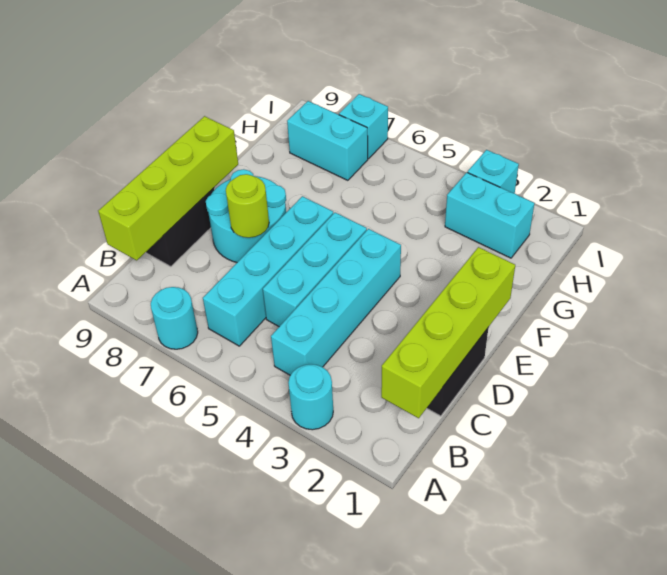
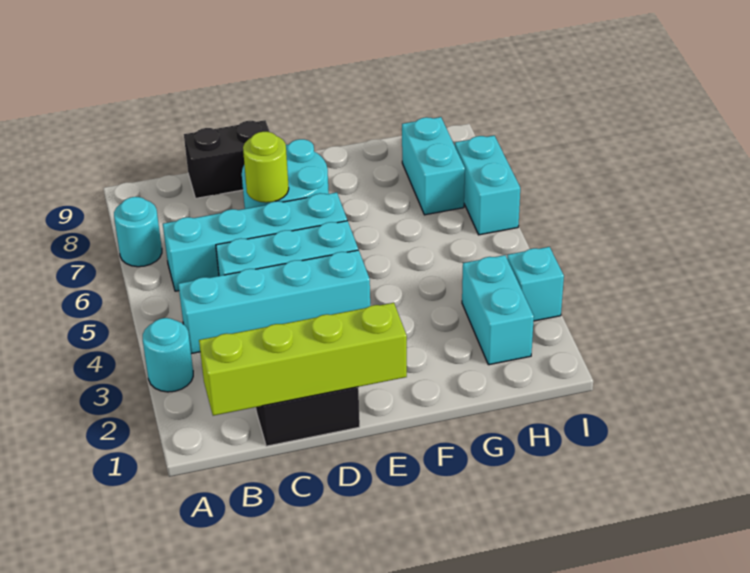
lime brick B9:E9 level 2 -> none
cyan brick I7 level 1 -> cyan brick I6:I7 level 1

